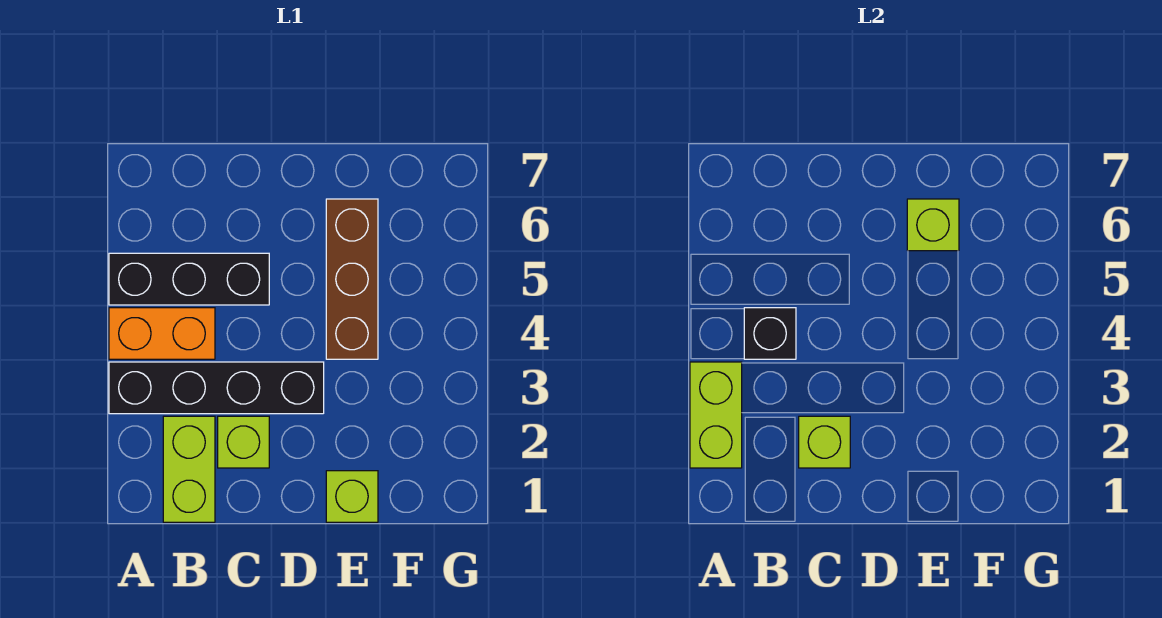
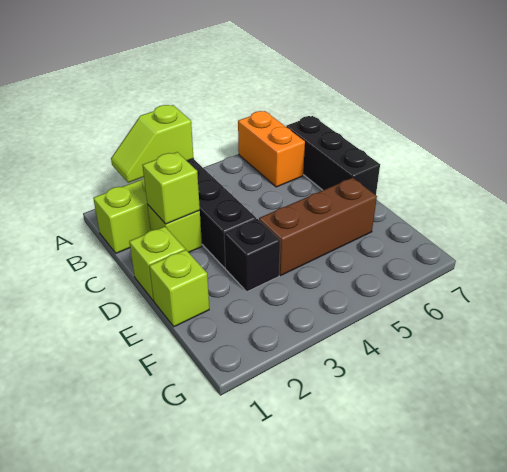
lime brick A2:A3 level 2 -> lime slope A2:A3 level 2 top 3
orange brick A4:B4 level 1 -> orange brick A6:B6 level 1
black brick A5:C5 level 1 -> black brick B7:D7 level 1
black brick B4 level 2 -> black brick E3 level 1
lime brick E6 level 2 -> lime brick D1 level 1

